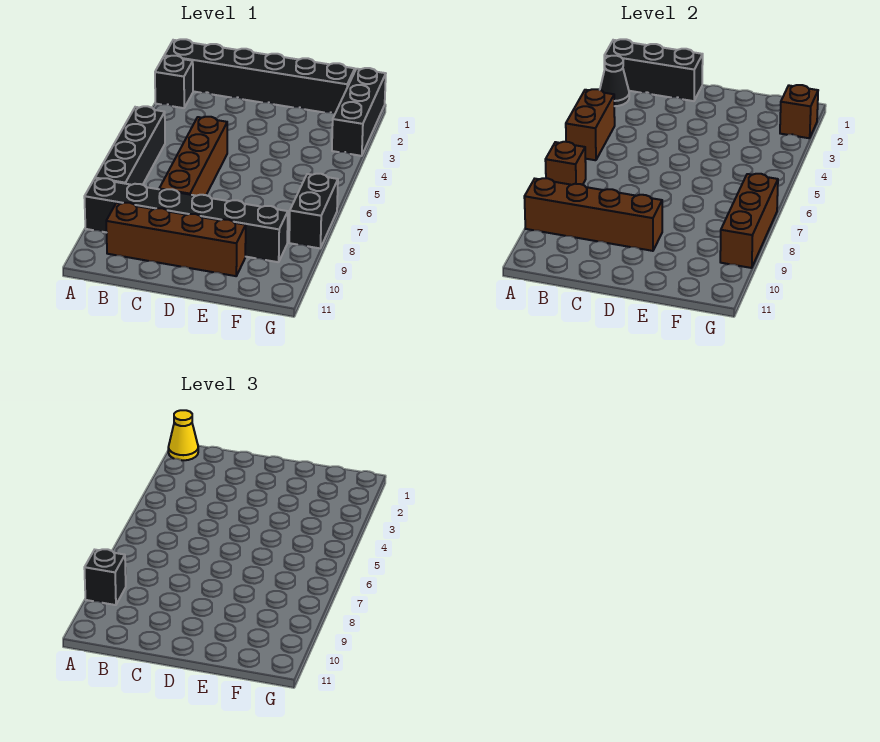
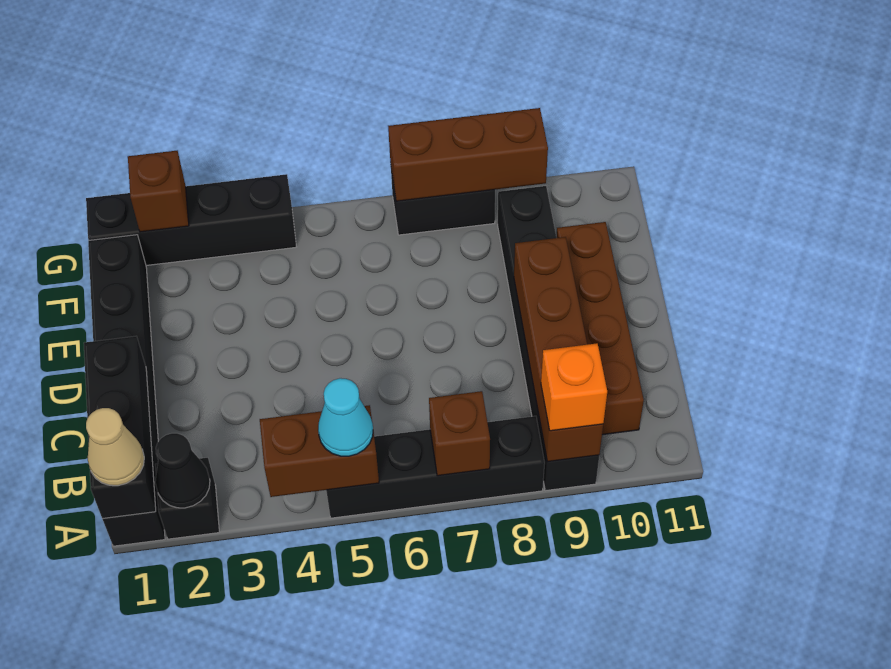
yellow cone A1 level 3 -> tan cone A1 level 3
none -> cyan cone A5 level 3
black brick A9 level 3 -> orange brick A9 level 3
brown brick C5:C8 level 1 -> none
black brick G1:G3 level 1 -> black brick G1:G4 level 1

